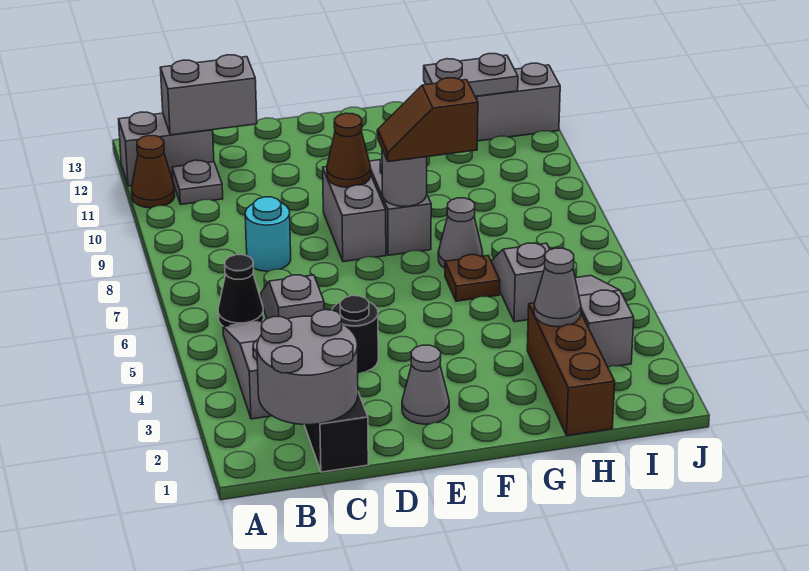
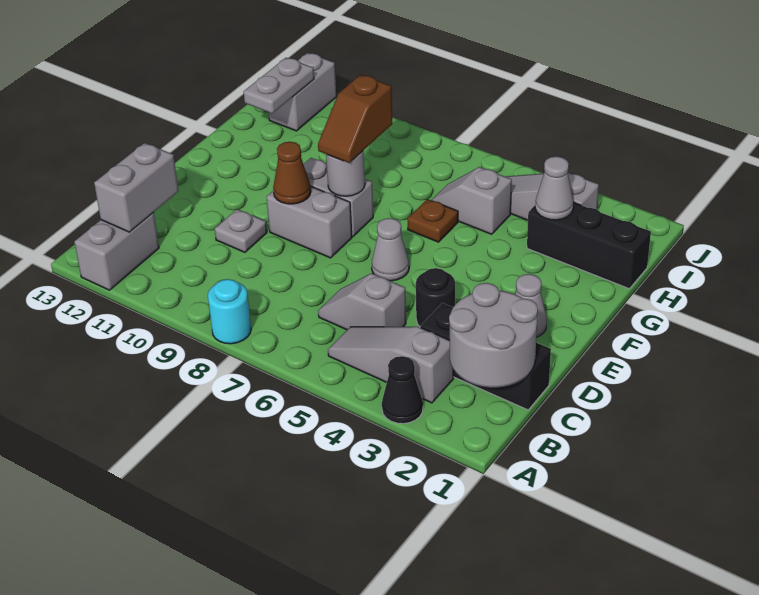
brown cone A11 level 1 -> none
black cone B6 level 1 -> black cone A3 level 1
grey plate B11 level 1 -> grey plate D10 level 1
cyan round brick C8 level 1 -> cyan round brick A8 level 1
grey cone G7 level 1 -> grey cone E6 level 1
brown brick H1:H3 level 1 -> black brick H1:H3 level 1

